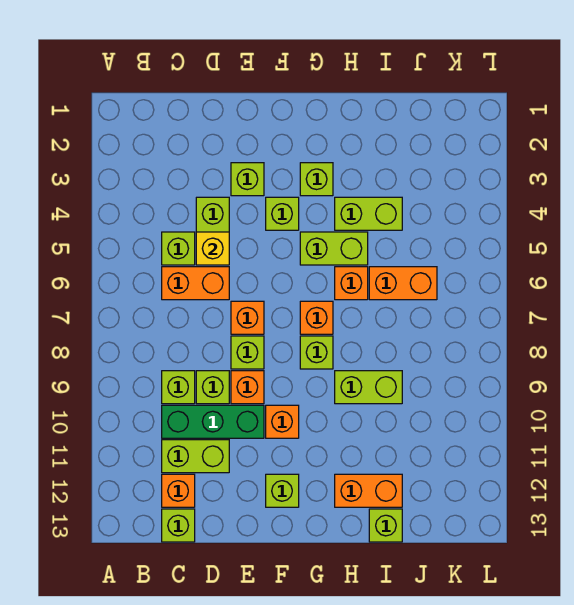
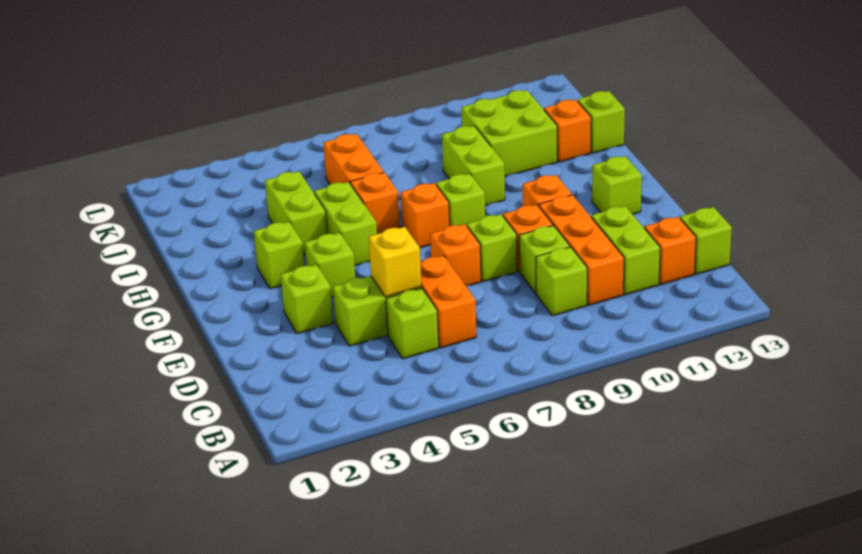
green brick C10:E10 level 1 -> orange brick C10:E10 level 1
orange brick H12:I12 level 1 -> orange brick I12 level 1
none -> lime brick I10:J11 level 1

